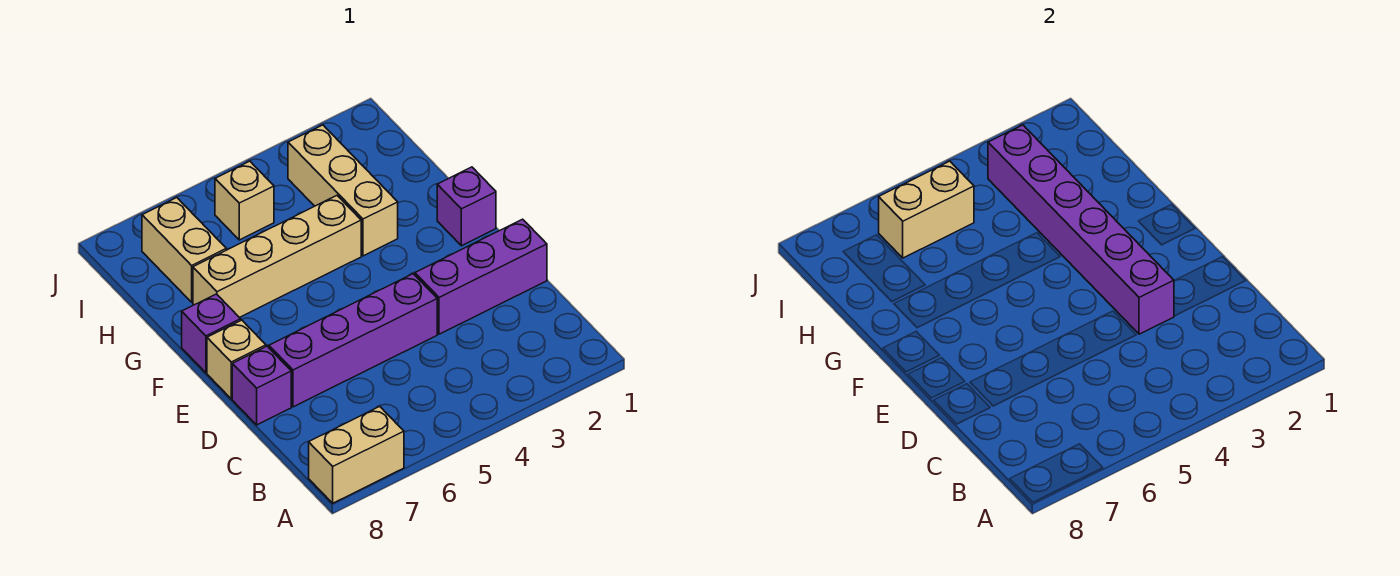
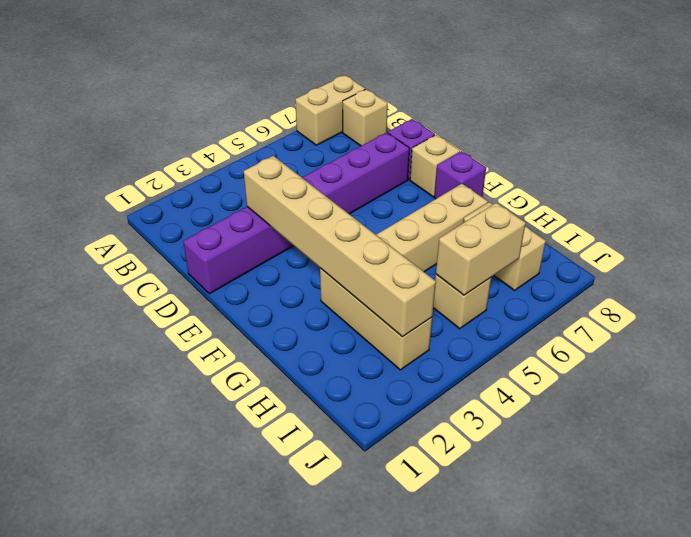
none -> tan brick B8 level 1
purple brick D3:I3 level 2 -> tan brick D3:I3 level 2
purple brick F1 level 1 -> none

